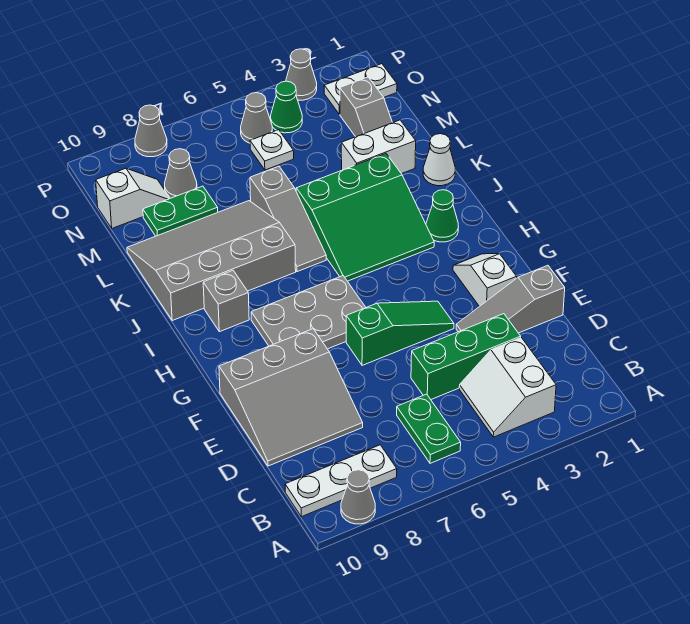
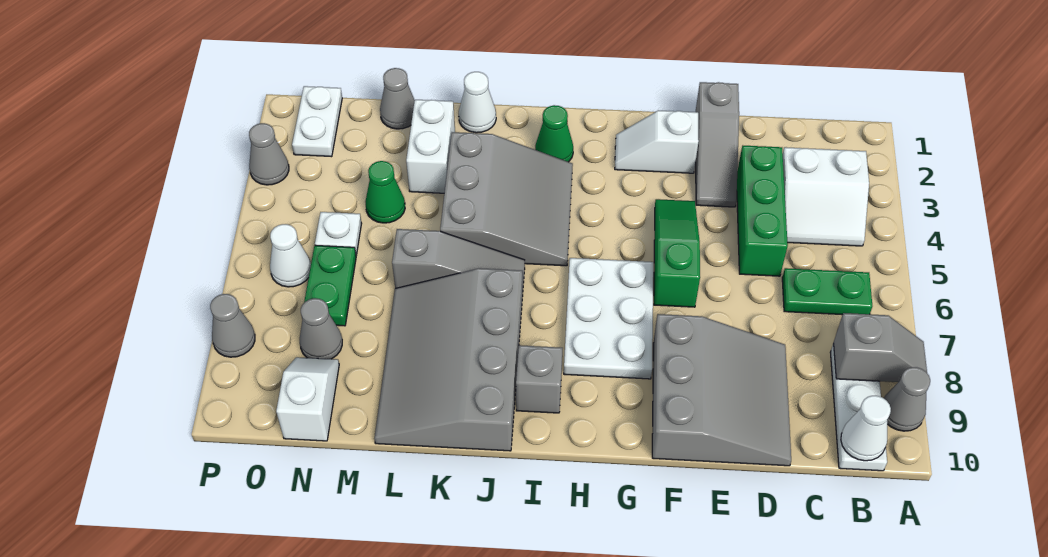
none -> white cone B10 level 2
grey plate G6:H8 level 1 -> white plate G6:H8 level 1
green slope I3:K5 level 1 top K -> grey slope I3:K5 level 1 top K
grey slope M2:N2 level 1 top N -> grey slope A8:B8 level 2 top B
green plate M8:M9 level 1 -> green plate N6:N7 level 1
green cone O4 level 1 -> green cone M4 level 1
grey cone O5 level 1 -> grey cone M1 level 1
none -> white cone O6 level 1

